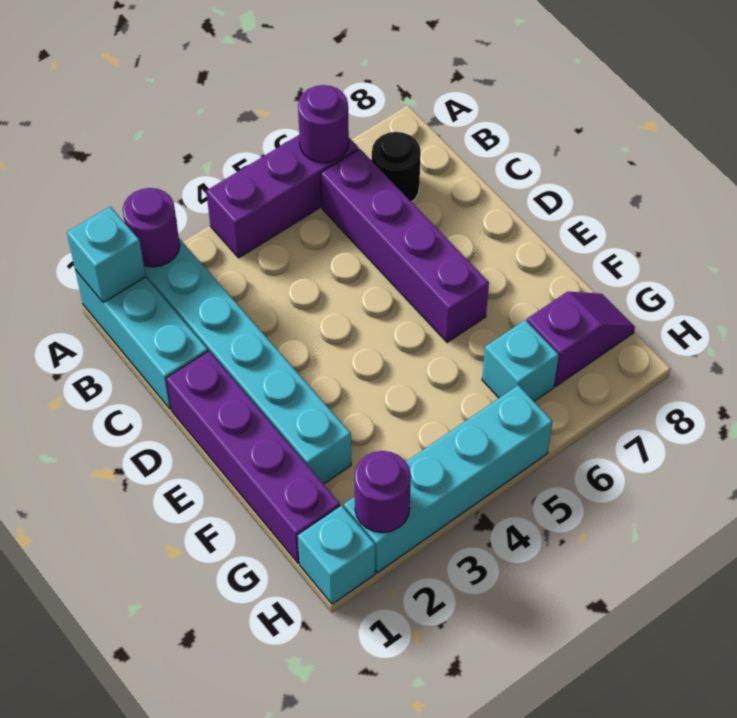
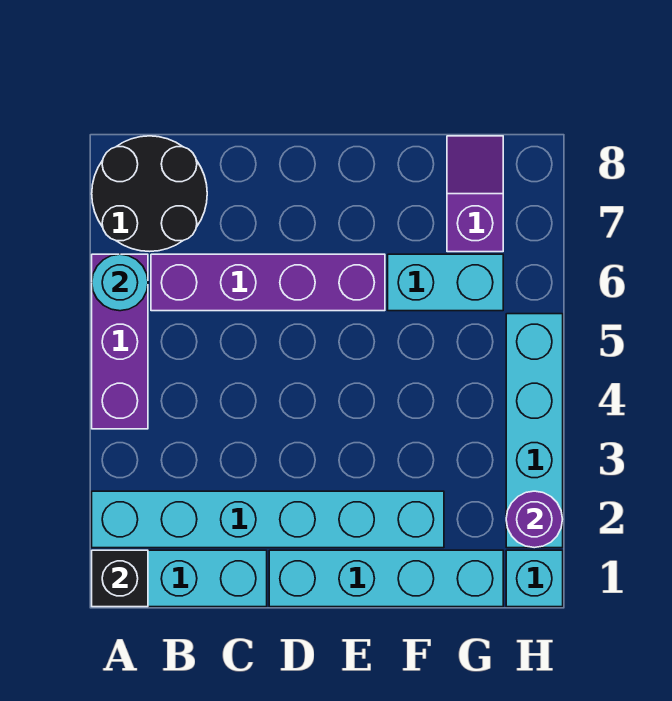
cyan brick A1 level 2 -> black brick A1 level 2
purple round brick A2 level 2 -> none
purple round brick A6 level 2 -> cyan round brick A6 level 2
black round brick B7 level 1 -> black round brick A7:B8 level 1
purple brick D1:G1 level 1 -> cyan brick D1:G1 level 1
cyan brick G6 level 1 -> cyan brick F6:G6 level 1

